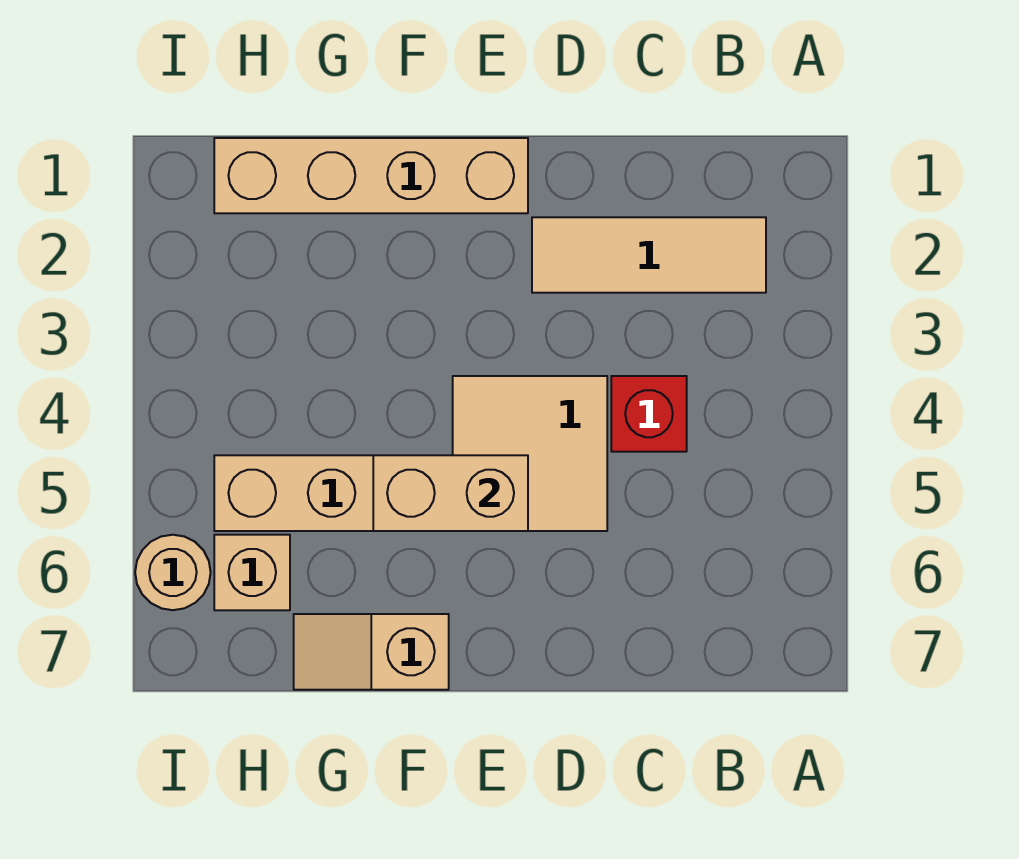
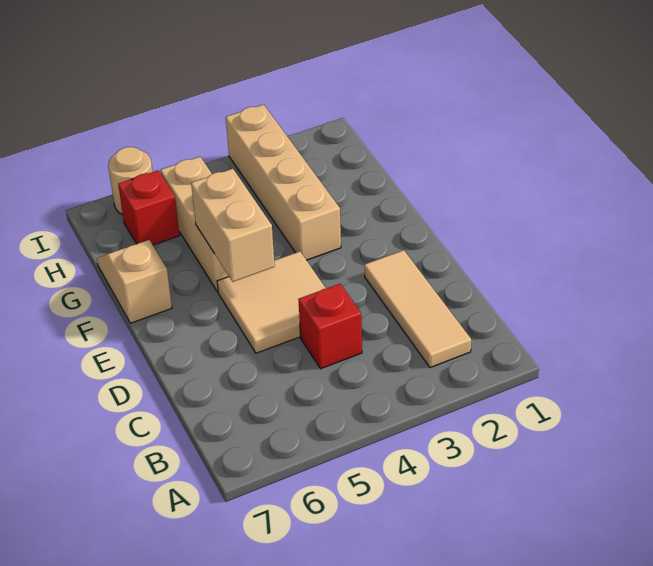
tan brick E1:H1 level 1 -> tan brick F3:I3 level 1
tan brick H6 level 1 -> red brick H6 level 1

